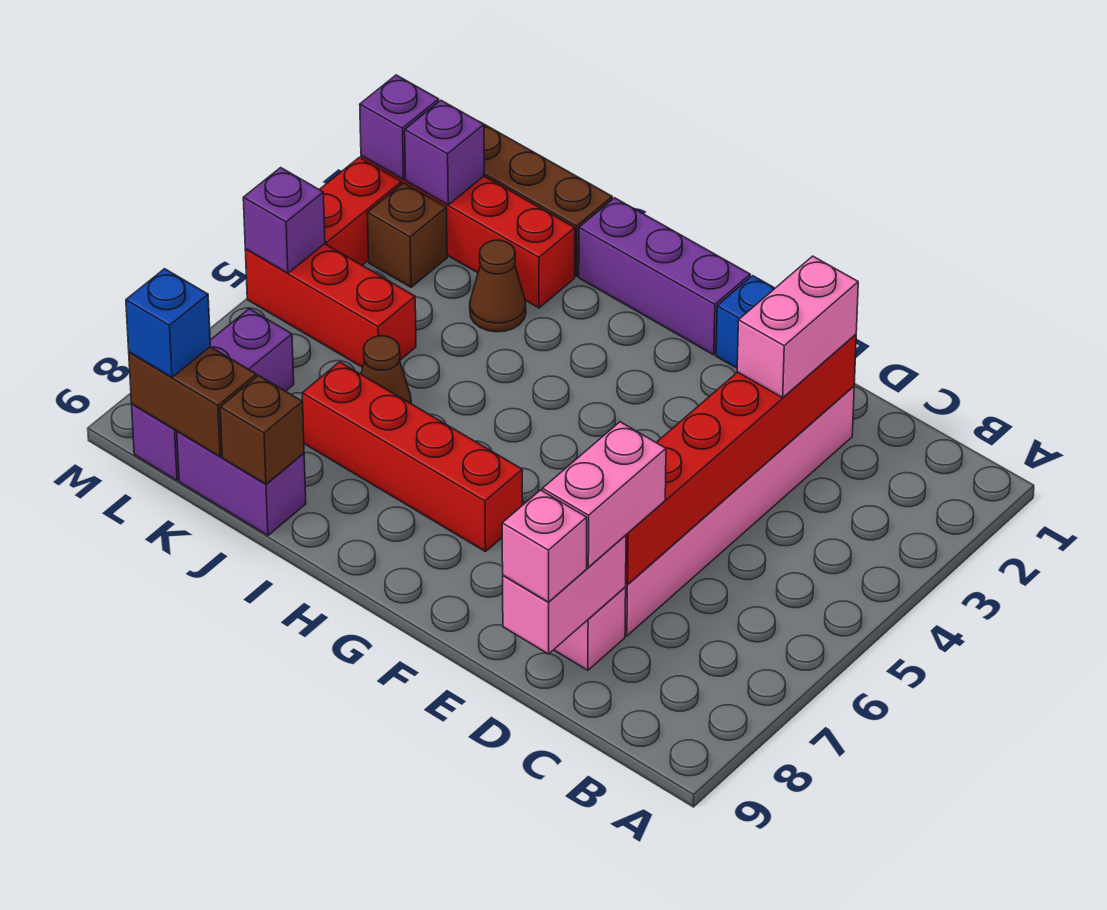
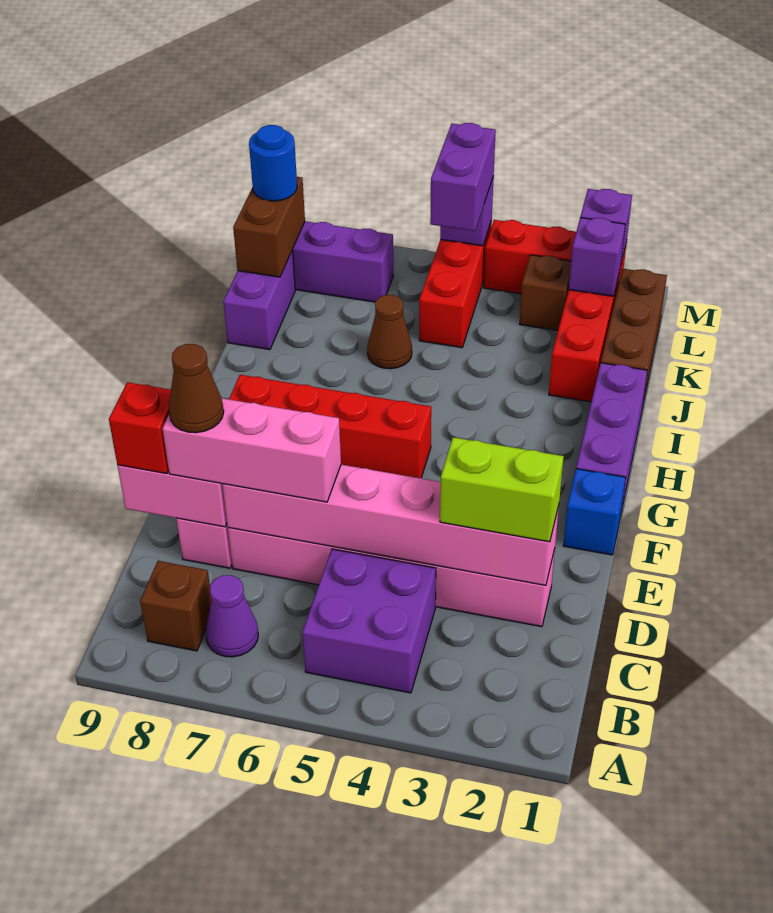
none -> purple brick B4:C5 level 1
none -> purple cone B7 level 1
red brick D2:D7 level 2 -> pink brick D2:D7 level 2
pink brick D2:D3 level 3 -> lime brick D2:D3 level 3
pink brick D7:D8 level 3 -> pink brick D6:D8 level 3
pink brick D9 level 3 -> red brick D9 level 3
red brick G7:J7 level 1 -> red brick G5:G8 level 1
brown cone J3 level 1 -> brown cone D8 level 4
brown brick J9 level 2 -> brown brick B8 level 1
none -> purple brick L5:M5 level 3
blue brick L9 level 3 -> blue round brick L9 level 3

